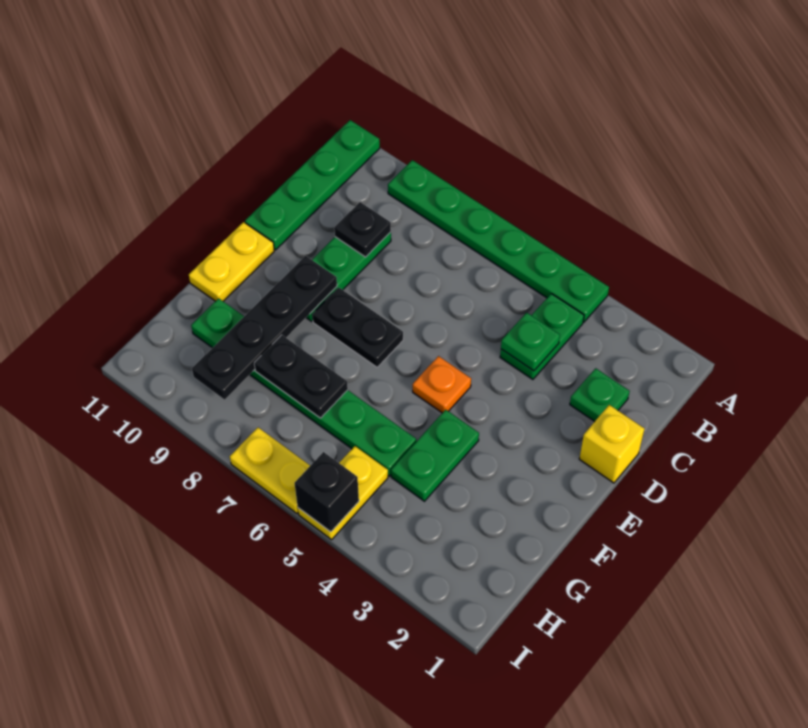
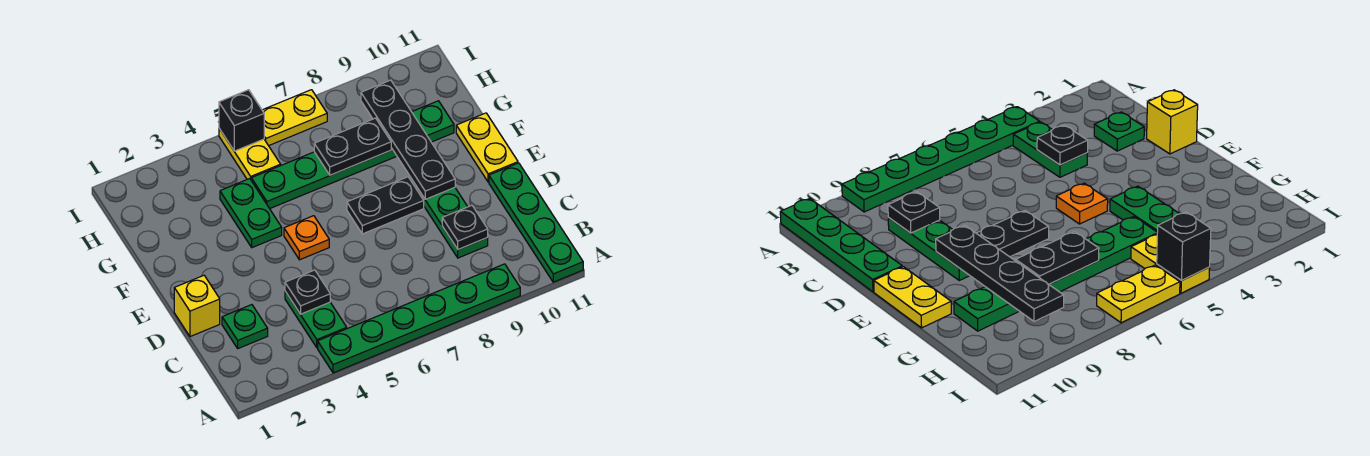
green plate C4 level 2 -> black plate C4 level 2

